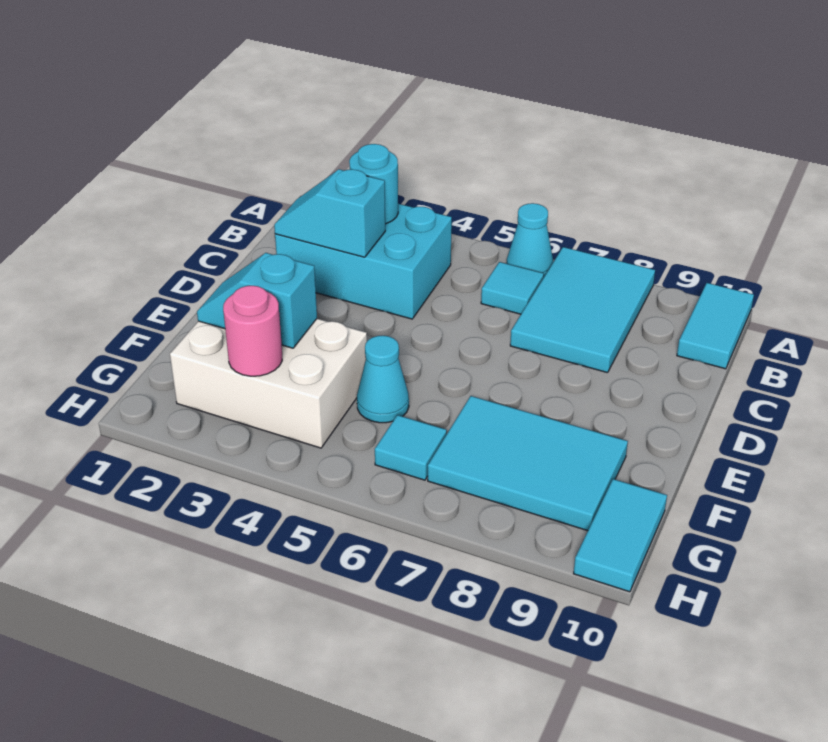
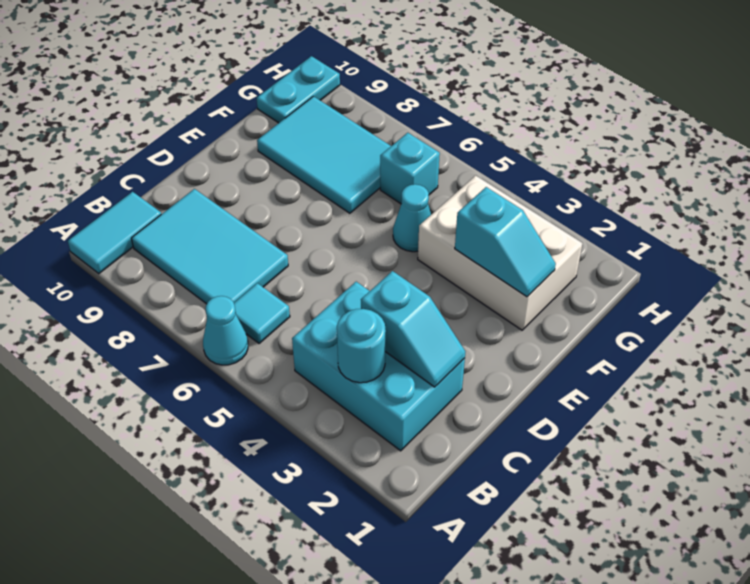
cyan tile A7:C8 level 1 -> cyan tile B7:C9 level 1
pink round brick G3 level 2 -> none
cyan tile G6 level 1 -> cyan brick G6 level 1
cyan tile G10:H10 level 1 -> cyan plate G10:H10 level 1

